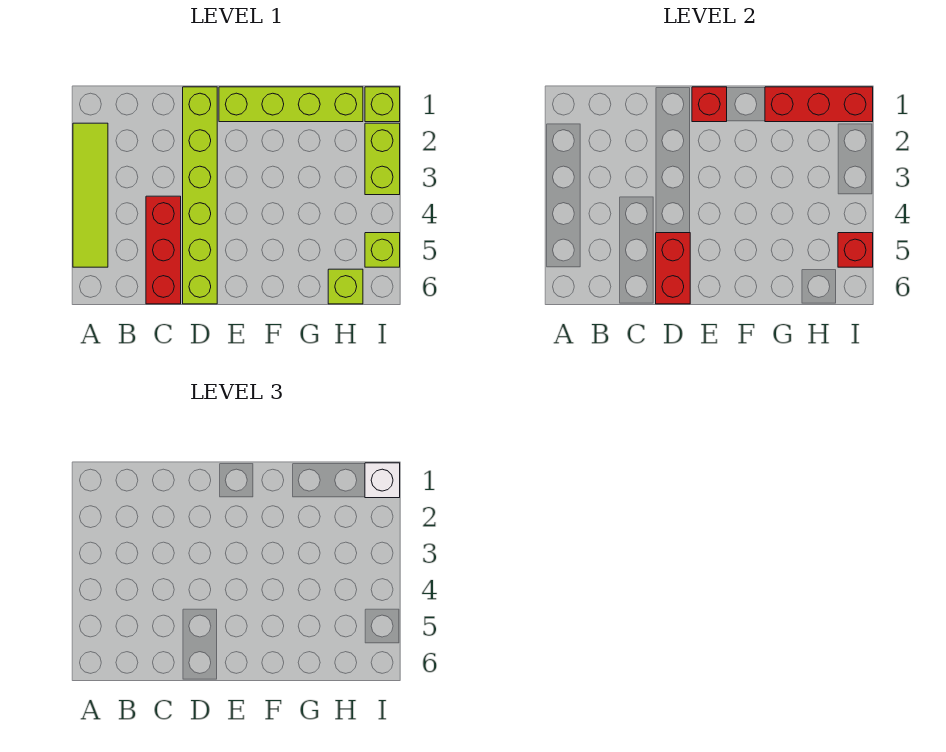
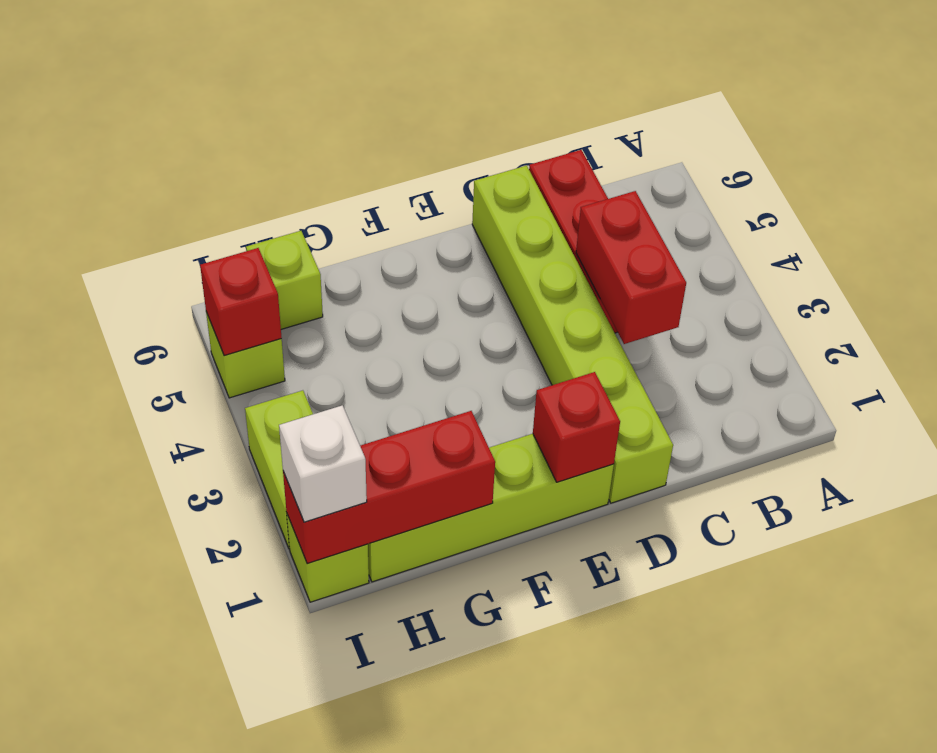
lime tile A2:A5 level 1 -> none
red brick D5:D6 level 2 -> red brick C3:C4 level 2

